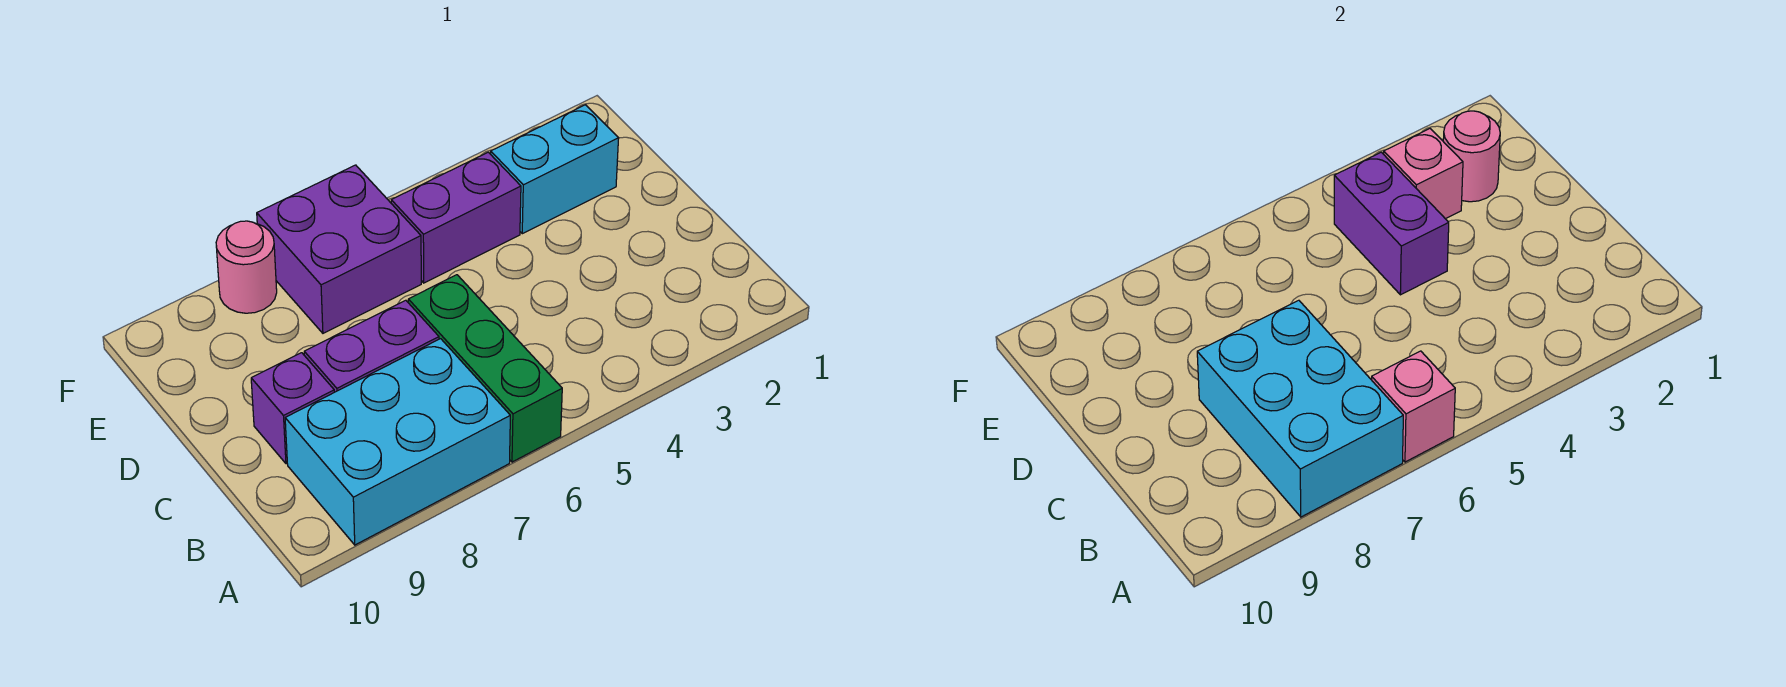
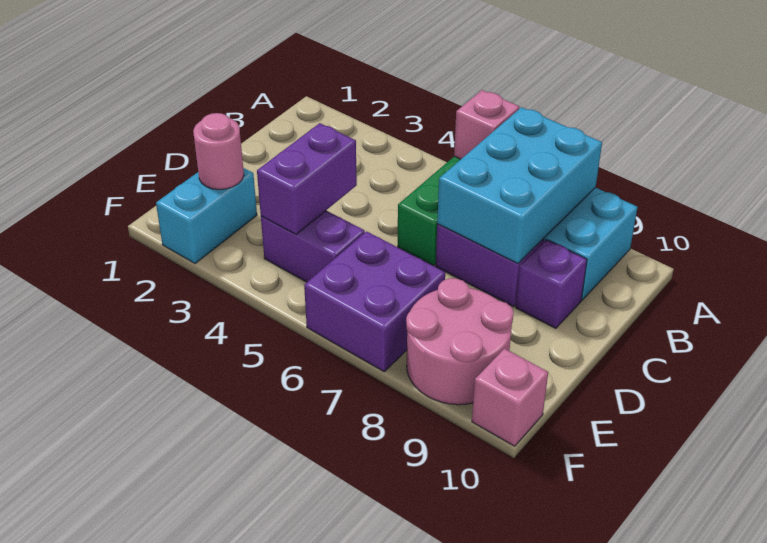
cyan brick E2:E3 level 1 -> cyan brick E2:F2 level 1
pink brick E3 level 2 -> pink brick F10 level 1
pink round brick F8 level 1 -> pink round brick E8:F9 level 1

